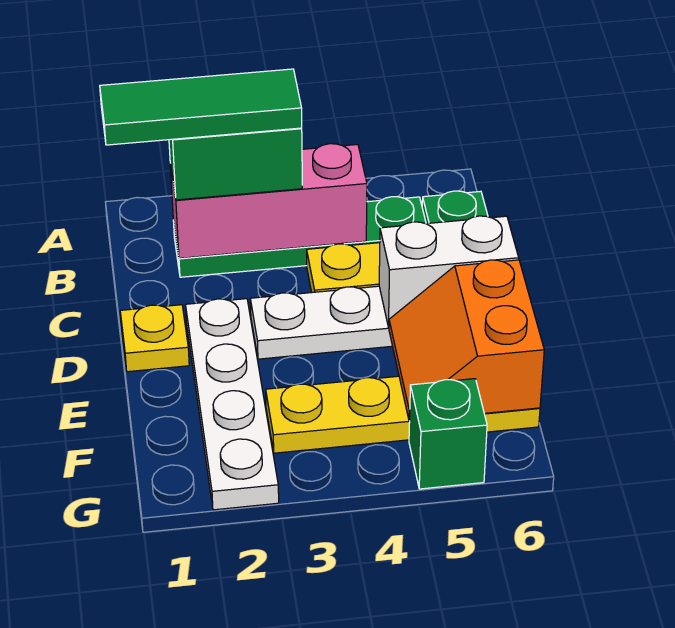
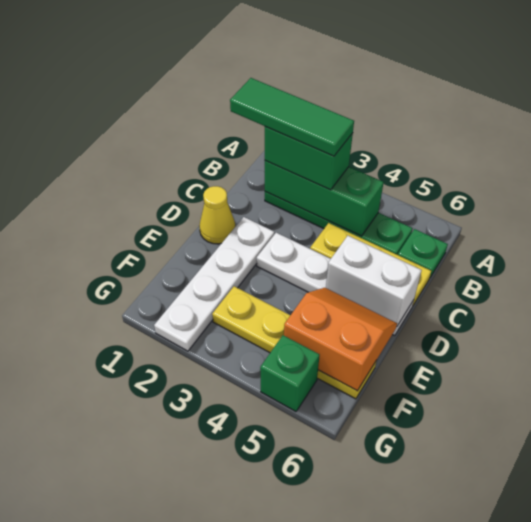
pink brick B2:B4 level 2 -> green brick B2:B4 level 2
yellow plate D1 level 1 -> yellow cone D1 level 1
orange slope E5:F6 level 2 top 6 -> orange slope E5:F6 level 2 top F

